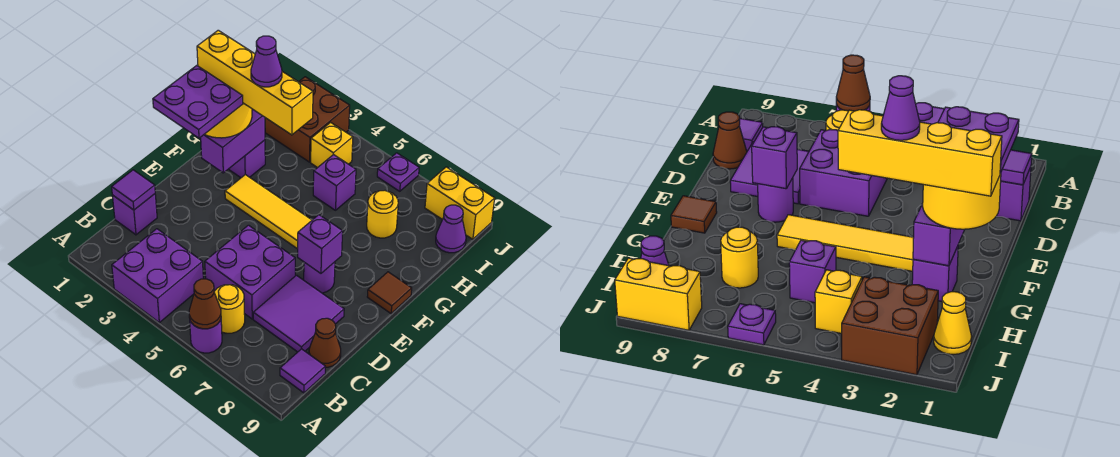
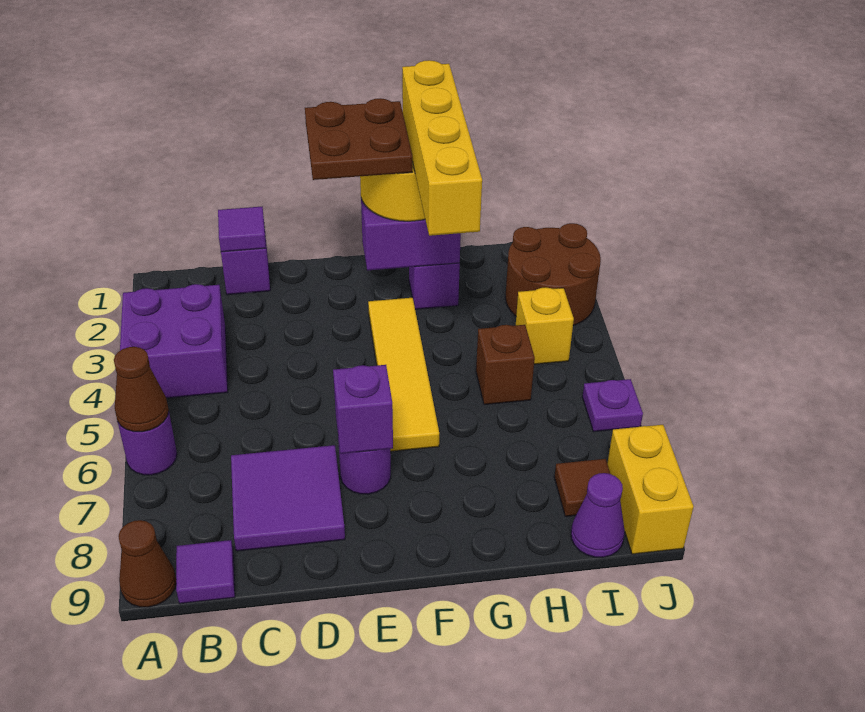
yellow round brick B6 level 1 -> none
purple brick C5:D6 level 1 -> none
brown cone C9 level 1 -> brown cone A9 level 1
purple plate E1:F2 level 4 -> brown plate E1:F2 level 4
brown tile F9 level 1 -> brown tile I8 level 1
purple cone G3 level 5 -> none
purple brick H5 level 1 -> brown brick H5 level 1
yellow round brick H7 level 1 -> none
yellow cone I1 level 1 -> none
brown brick I2:J3 level 1 -> brown round brick I2:J3 level 1

